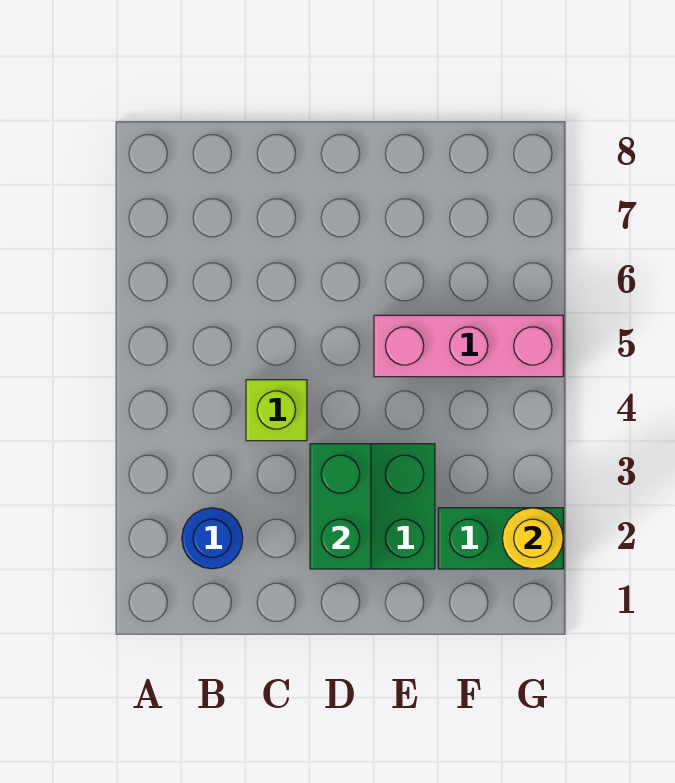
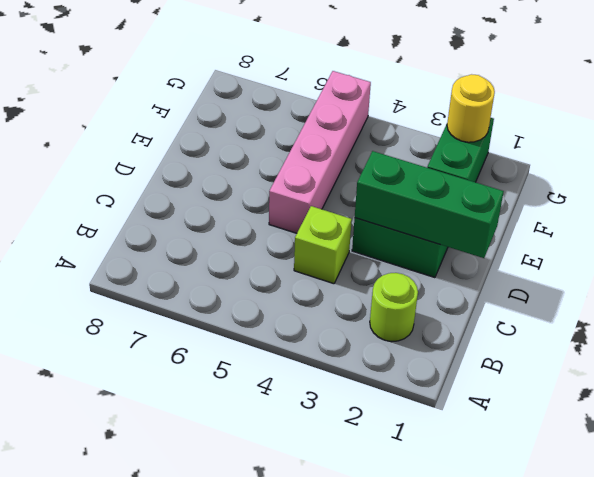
blue round brick B2 level 1 -> lime round brick B2 level 1
green brick D2:D3 level 2 -> green brick D1:D3 level 2
pink brick E5:G5 level 1 -> pink brick D5:G5 level 1

